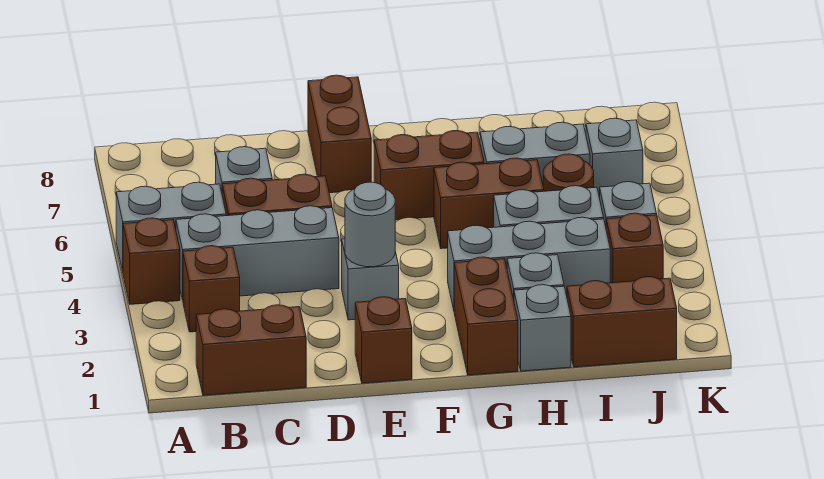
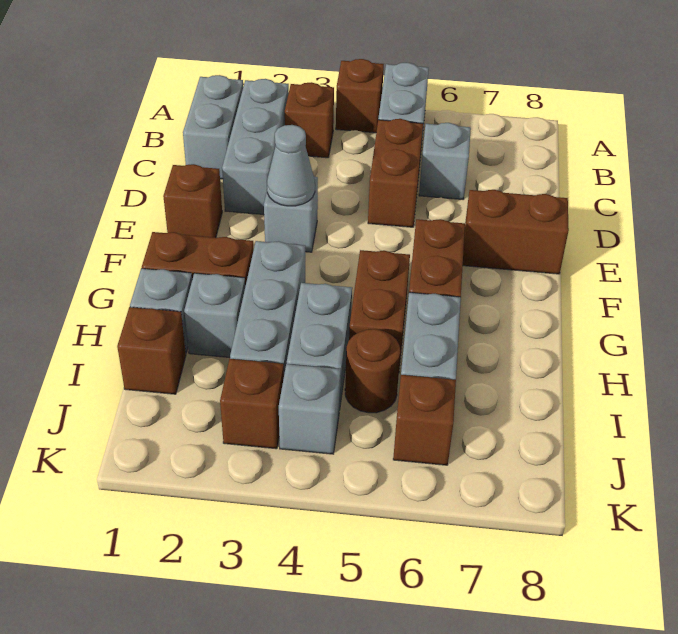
brown brick B1:C1 level 1 -> grey brick B1:C1 level 1
grey brick B4:D4 level 1 -> grey brick B2:D2 level 1
grey round brick E3 level 2 -> grey cone E3 level 2
brown brick I1:J1 level 1 -> brown brick I1 level 1
grey brick J6 level 1 -> brown brick J6 level 1

